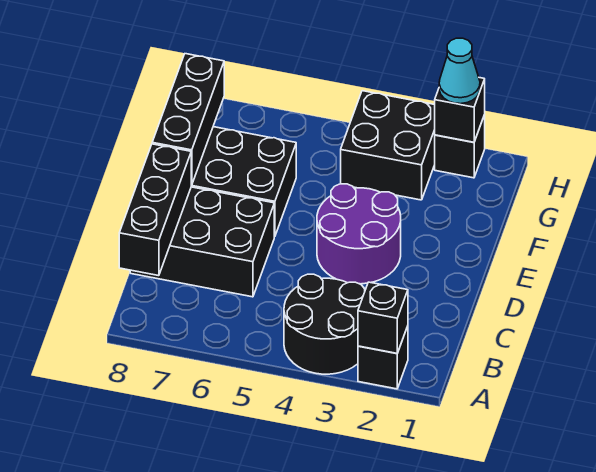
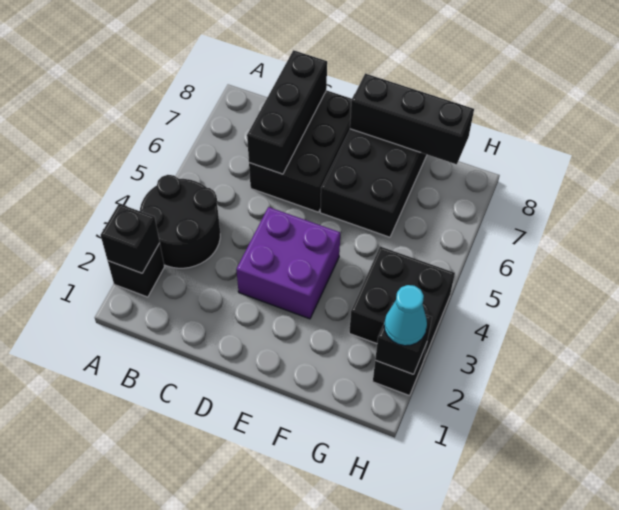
black brick B8:D8 level 2 -> black brick C6:C8 level 2
purple round brick D3:E4 level 1 -> purple brick D3:E4 level 1

